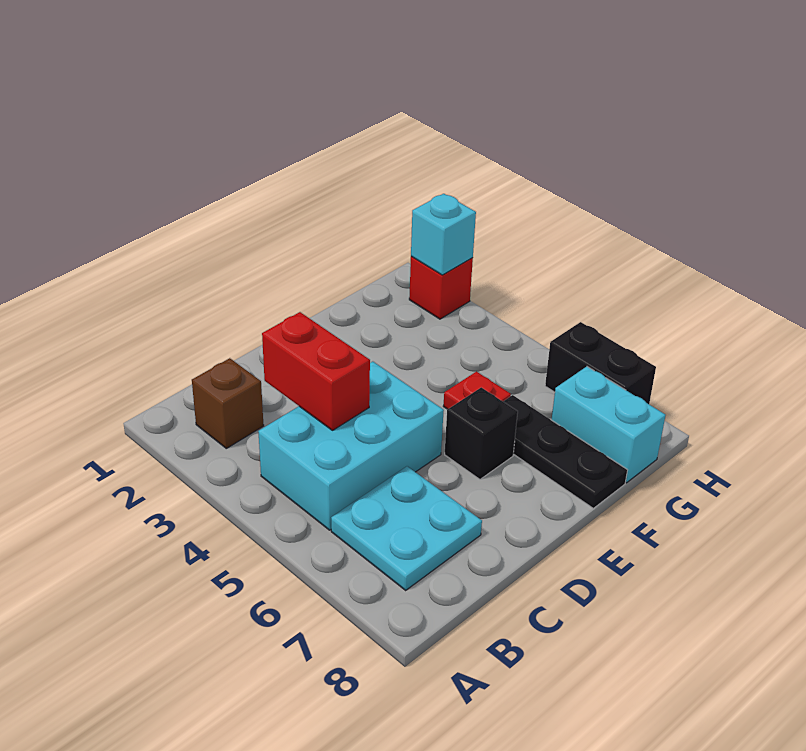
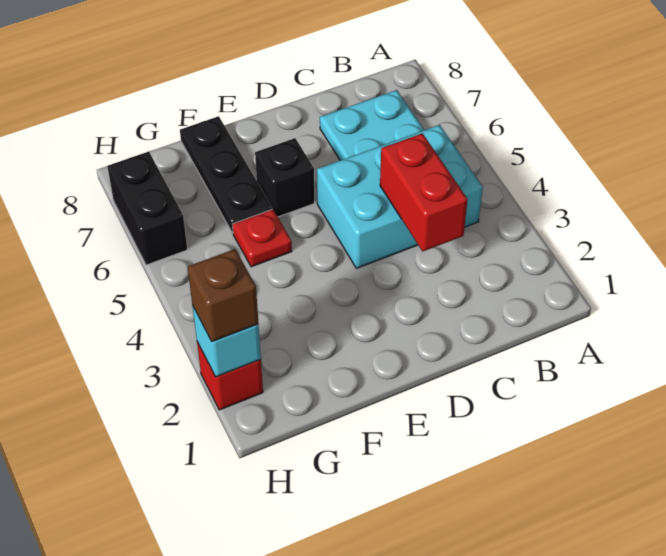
brown brick B2 level 1 -> brown brick H2 level 3
cyan brick G7:G8 level 1 -> none

